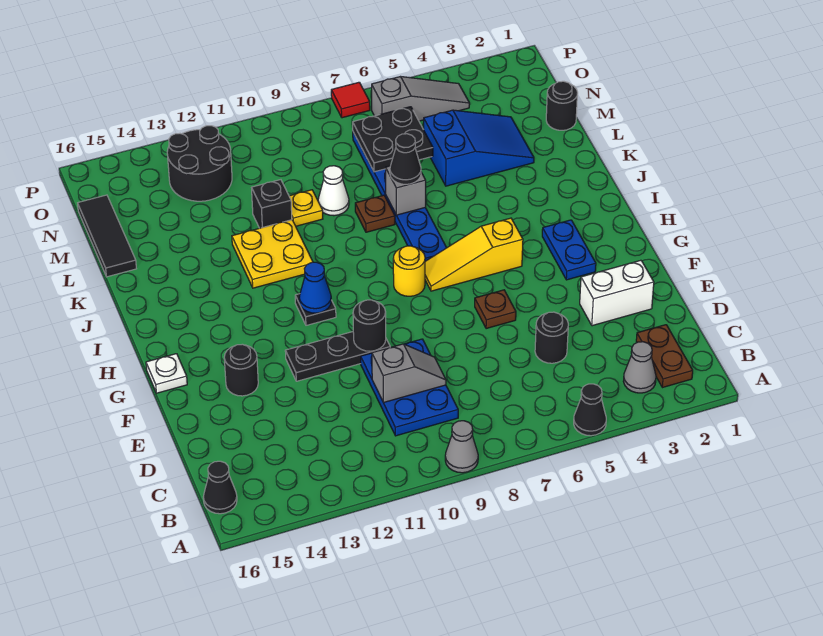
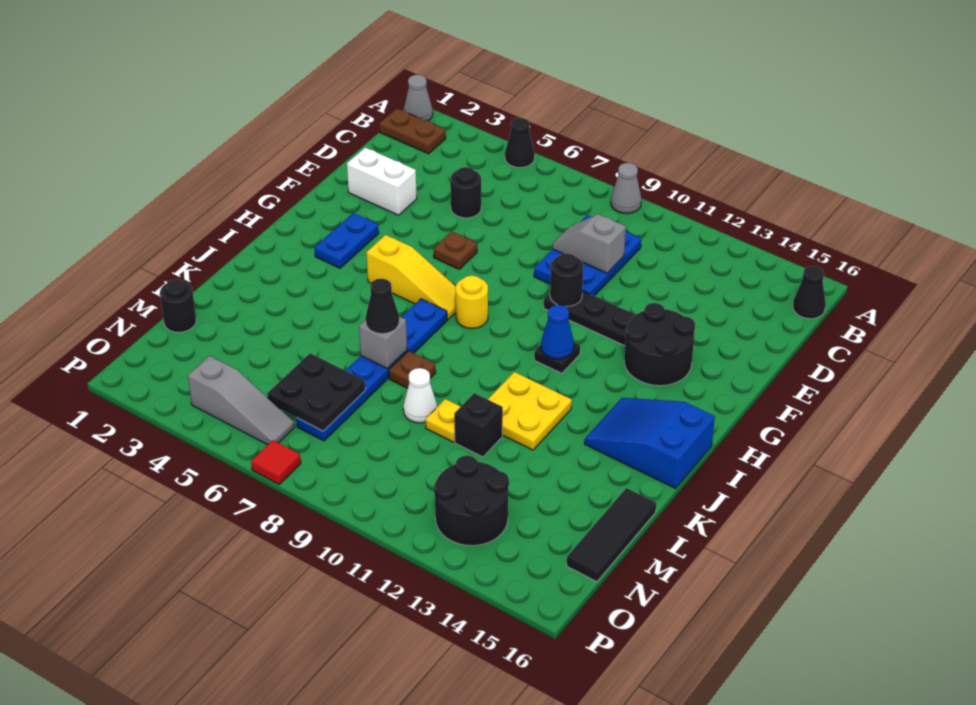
brown plate B2:C2 level 1 -> brown plate B1:B2 level 1
grey cone B3 level 1 -> grey cone A1 level 1
black round brick F14 level 1 -> black round brick F13:G14 level 1
white plate G16 level 1 -> none
blue slope L3:M5 level 1 top 5 -> blue slope I14:J16 level 1 top 16
grey slope O4:O6 level 1 top 6 -> grey slope O4:O6 level 1 top 4

